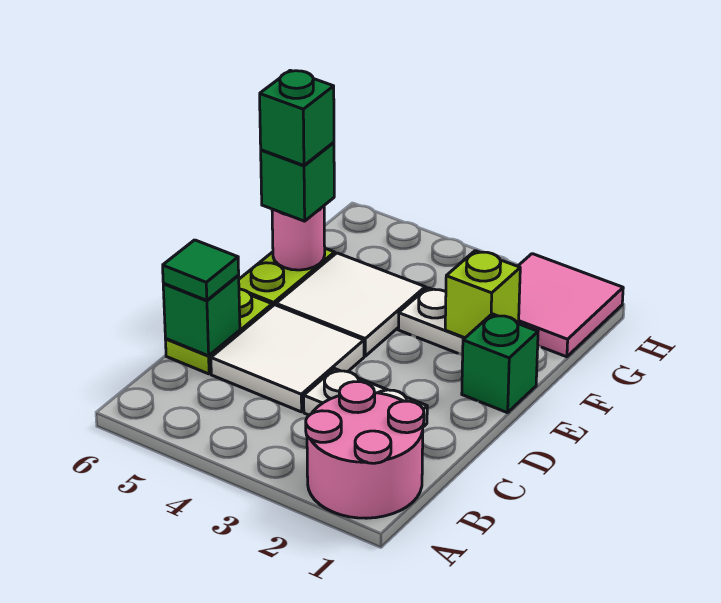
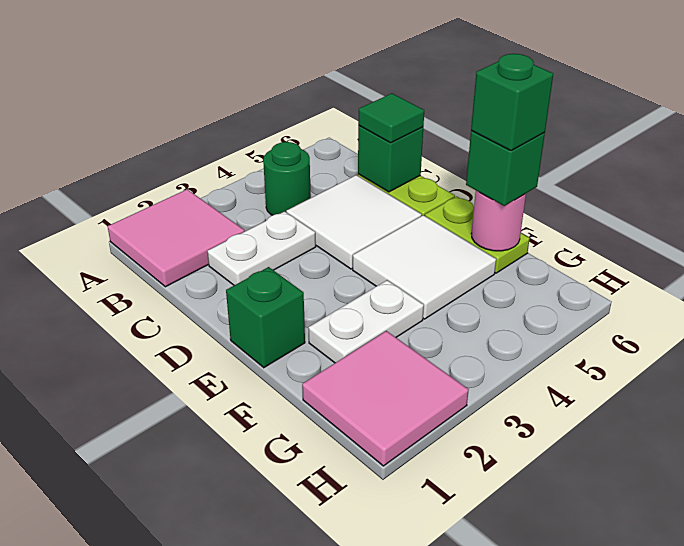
pink round brick A1:B2 level 1 -> pink tile A1:B2 level 1
none -> green round brick B4 level 1
lime brick F2 level 2 -> none

